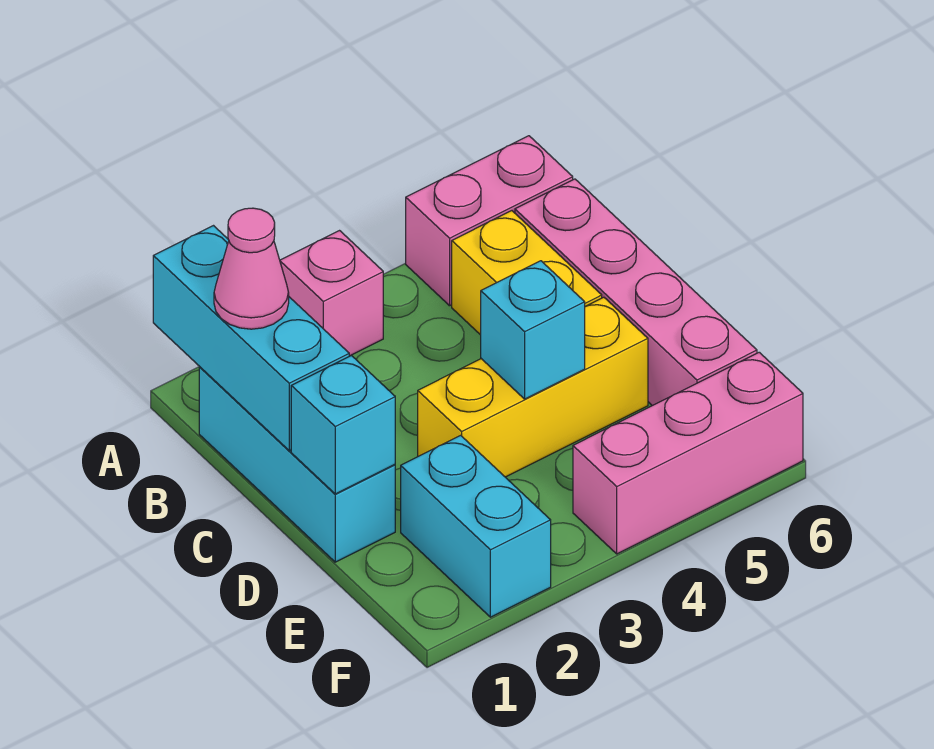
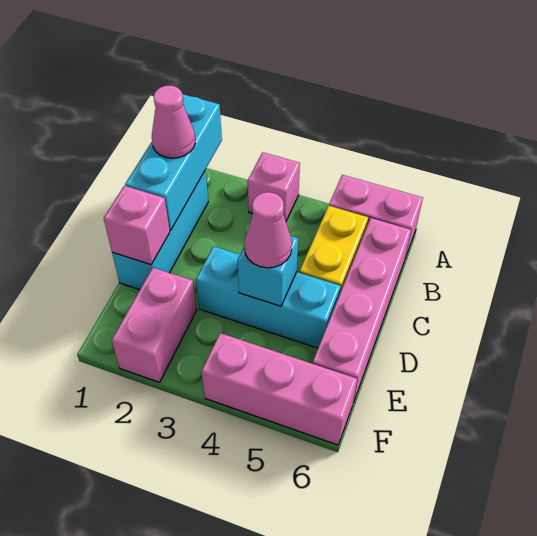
cyan brick D1 level 2 -> pink brick D1 level 2
yellow brick D3:D5 level 1 -> cyan brick D3:D5 level 1
none -> pink cone D4 level 3
cyan brick E2:F2 level 1 -> pink brick E2:F2 level 1

